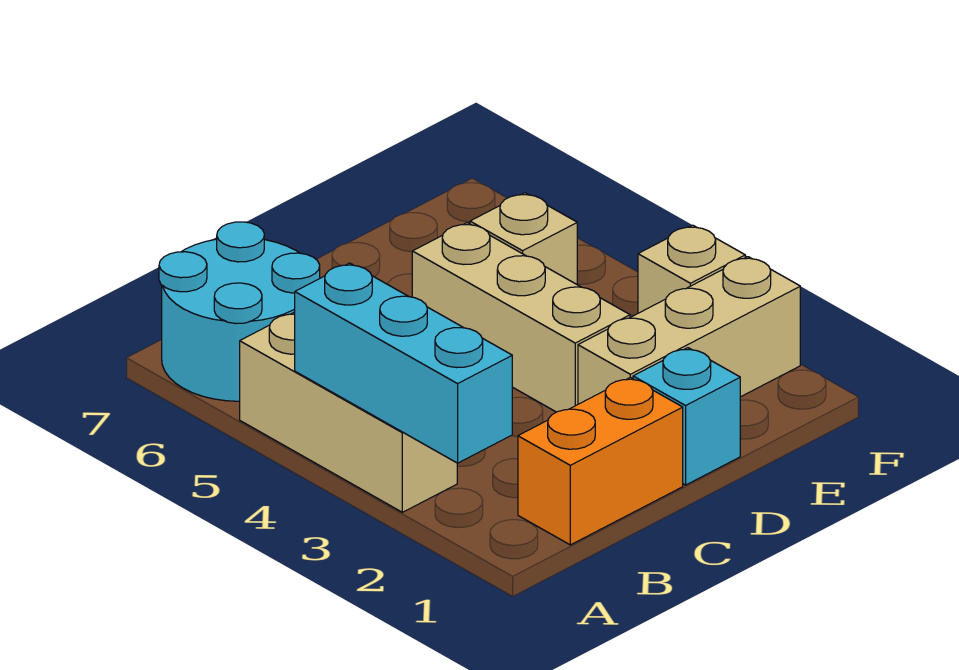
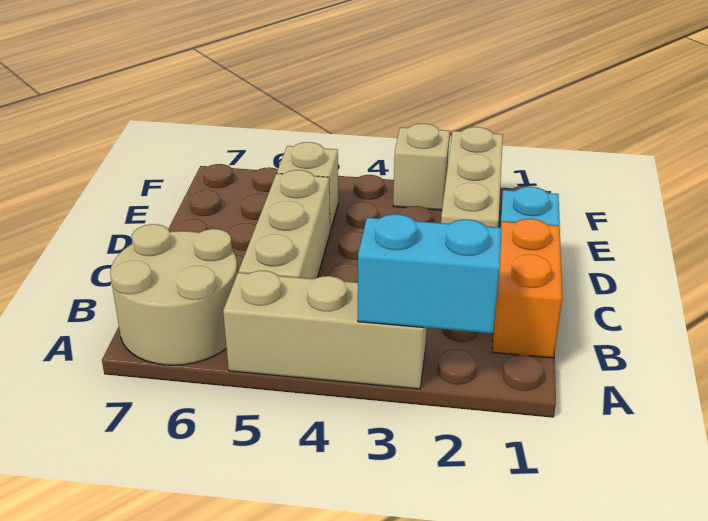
cyan brick A2:A4 level 2 -> cyan brick A2:A3 level 2
cyan round brick A6:B7 level 1 -> tan round brick A6:B7 level 1
tan brick D3:D5 level 1 -> tan brick B5:D5 level 1

